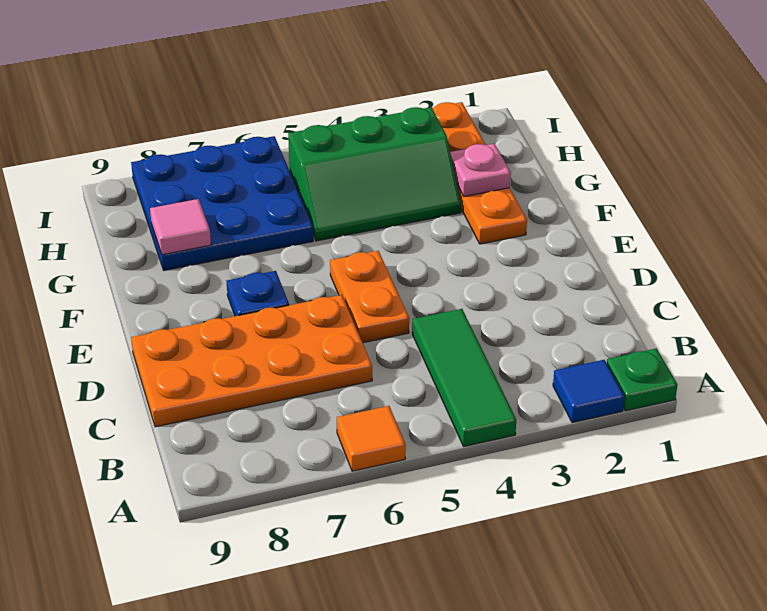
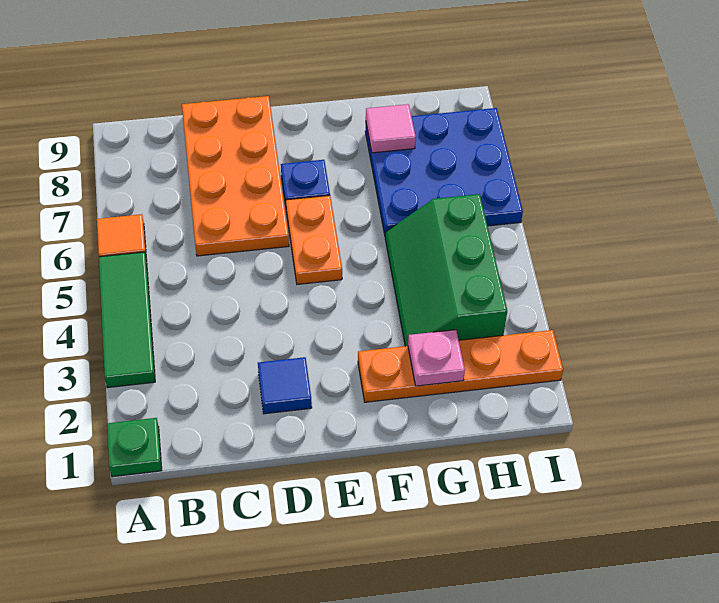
blue tile A2 level 1 -> blue tile D2 level 1
green tile A4:C4 level 1 -> green tile A3:A5 level 1
orange plate D5:E5 level 1 -> orange plate E5:E6 level 1

